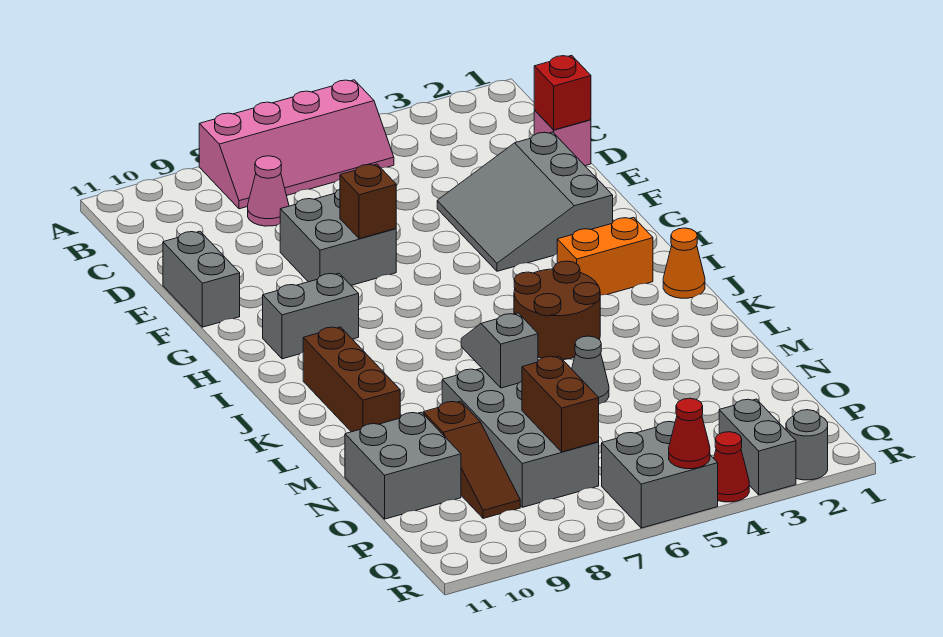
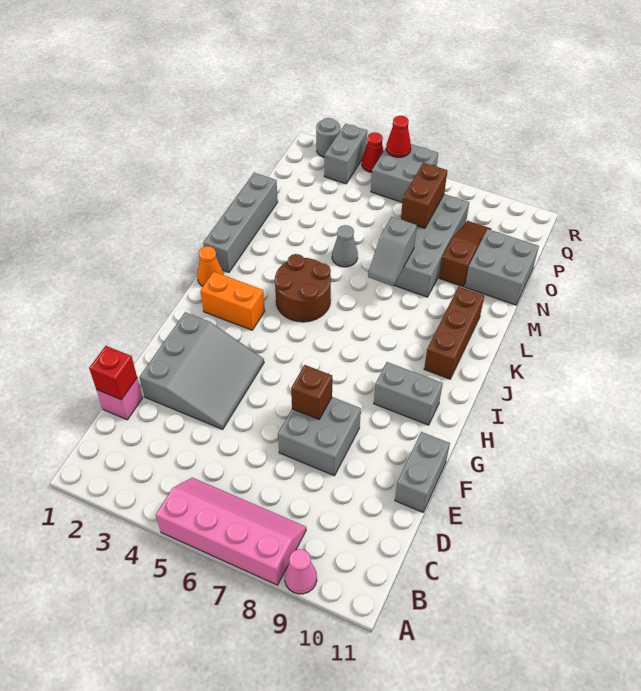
pink cone C8 level 1 -> pink cone A9 level 1
none -> grey brick K1:N1 level 1

